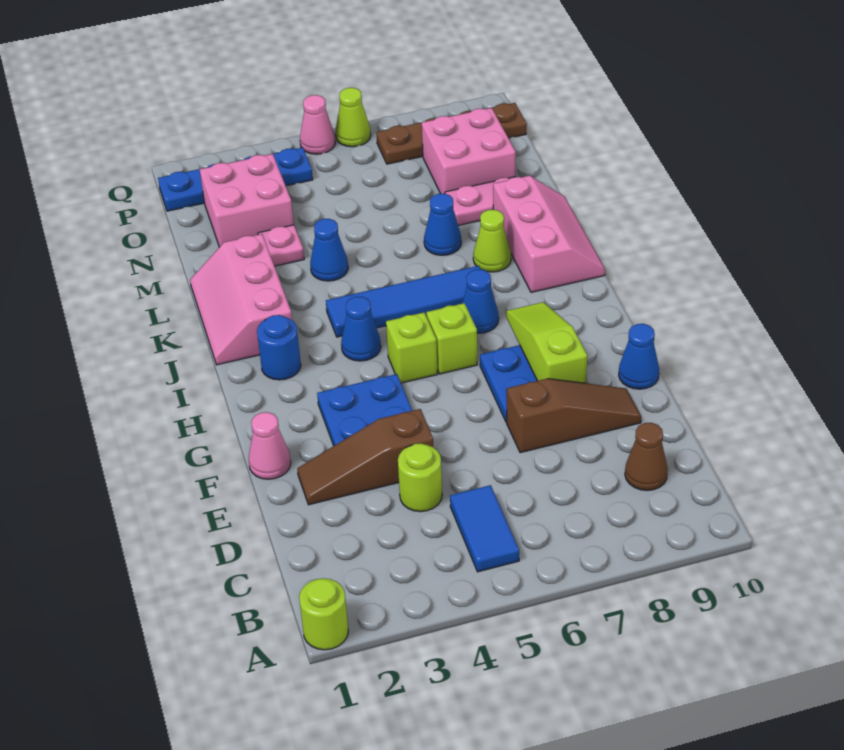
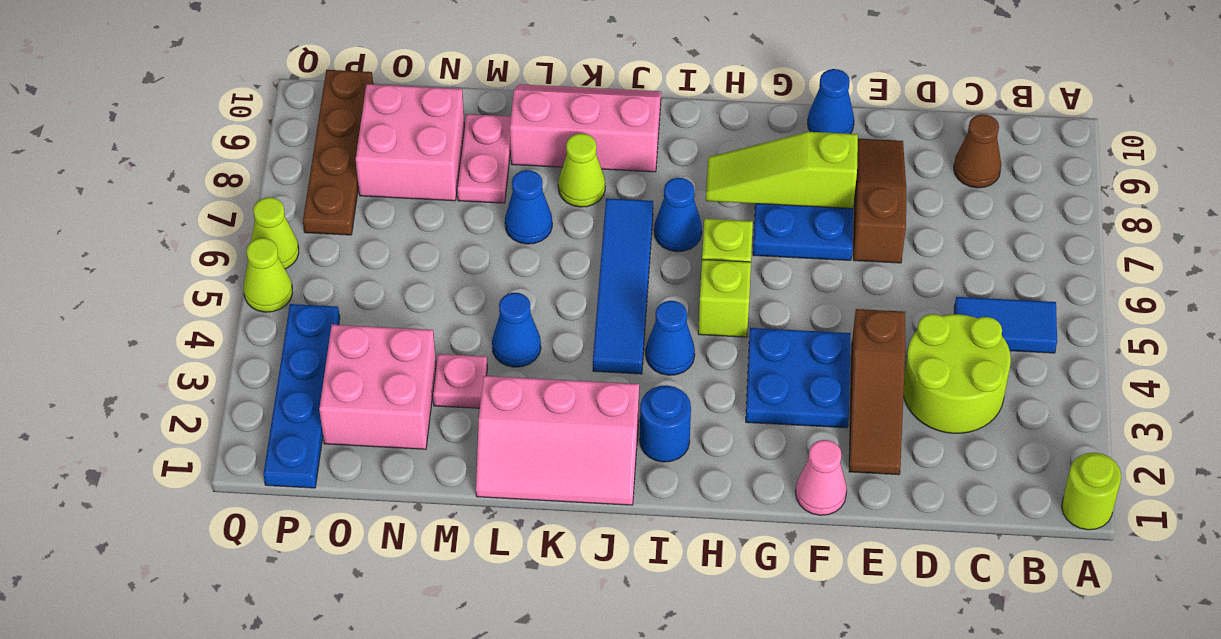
lime round brick D4 level 1 -> lime round brick C3:D4 level 1
pink cone Q5 level 1 -> lime cone Q5 level 1

